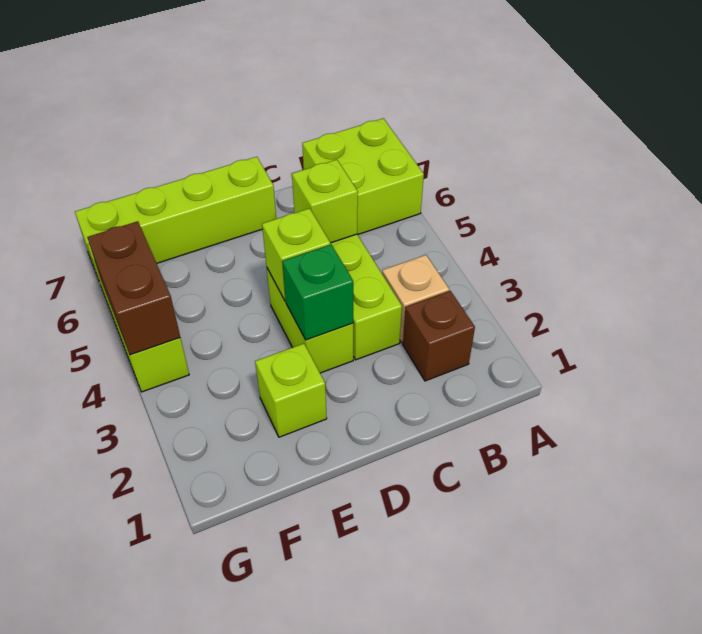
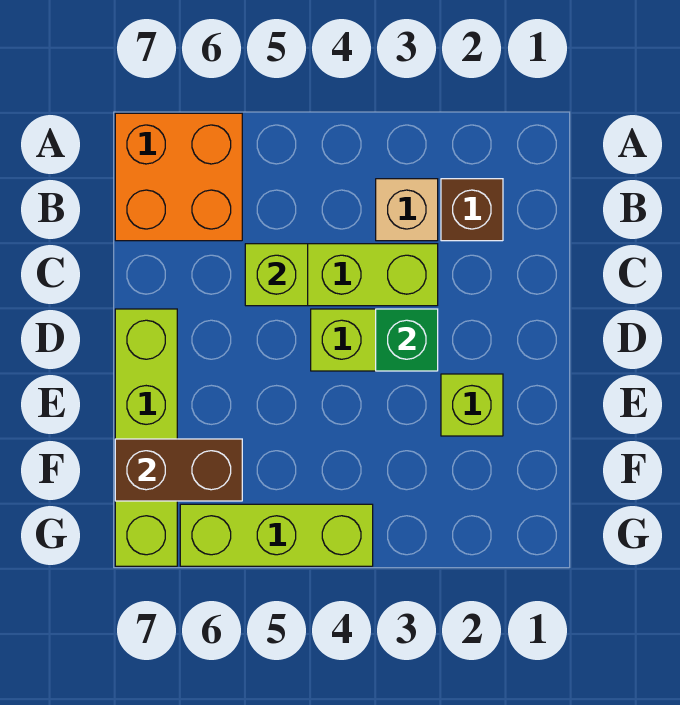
lime brick A6:B7 level 1 -> orange brick A6:B7 level 1
lime brick D4 level 2 -> none
brown brick G4:G5 level 2 -> brown brick F6:F7 level 2

